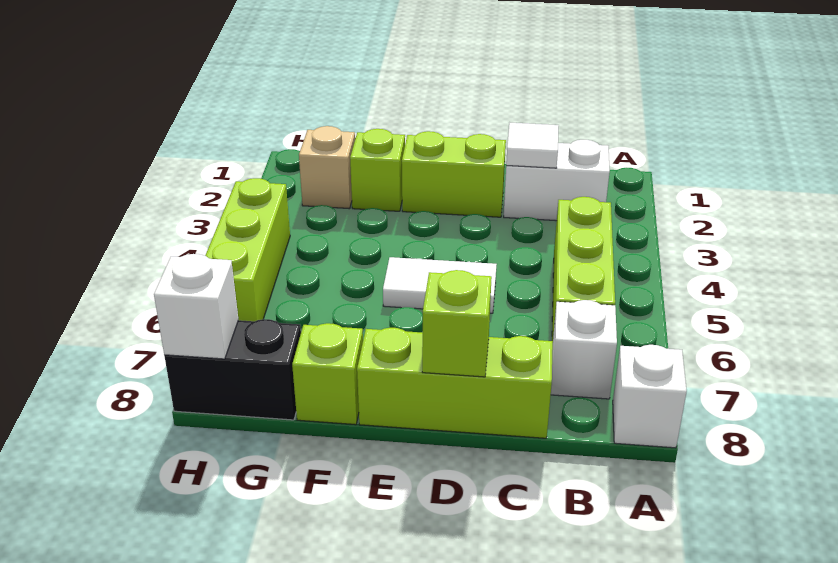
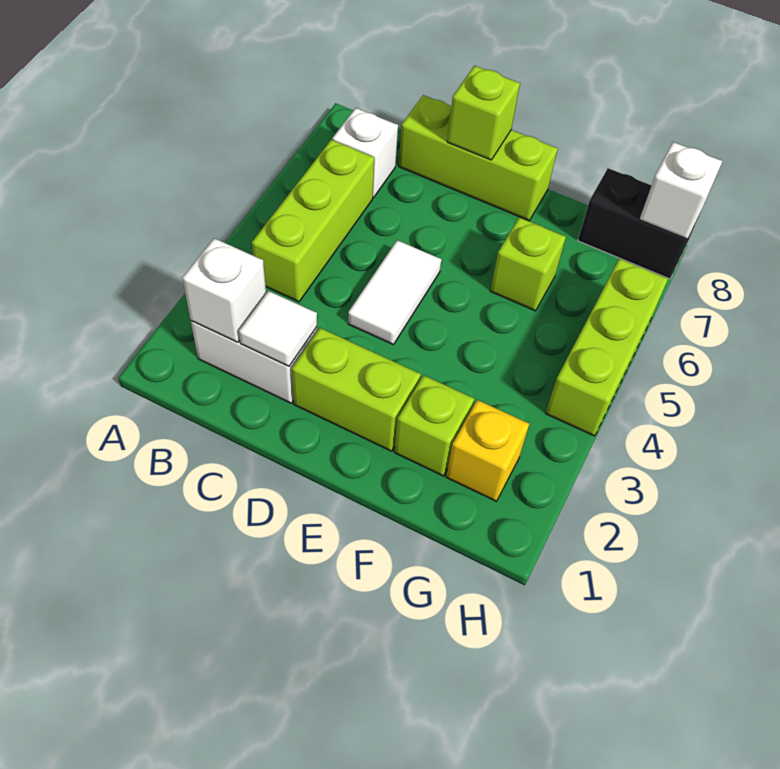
white brick A8 level 1 -> white brick B2 level 2
white tile D5:E5 level 1 -> white tile D4:D5 level 1
lime brick F8 level 1 -> lime brick F6 level 1
tan brick G2 level 1 -> yellow brick G2 level 1

